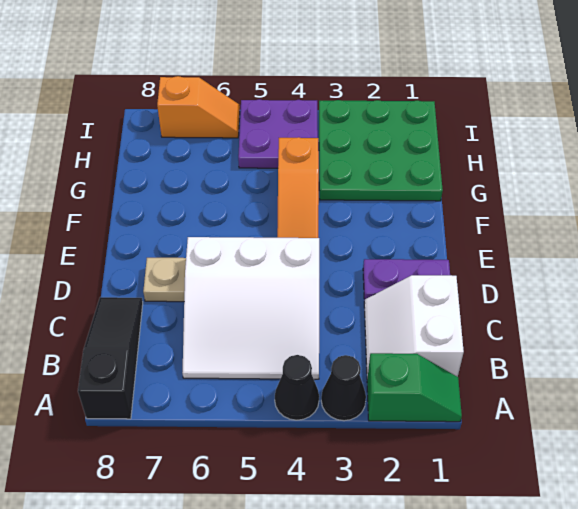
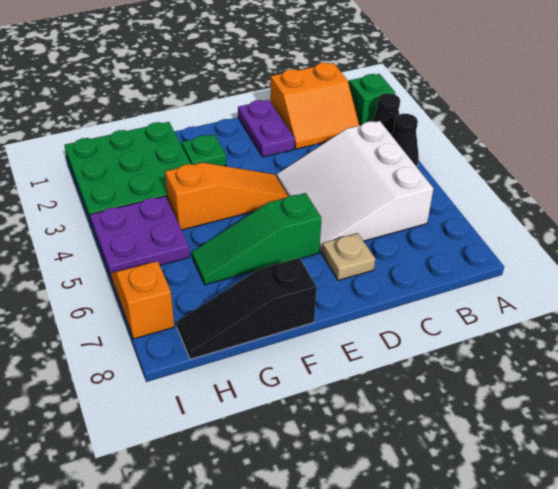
black slope A8:C8 level 1 top A -> black slope F8:H8 level 1 top F
white slope B1:C2 level 1 top 1 -> orange slope B1:C2 level 1 top 1
white slope B4:D6 level 1 top D -> white slope B4:D6 level 1 top B
none -> green slope E6:G6 level 1 top E
none -> green plate F2 level 1

